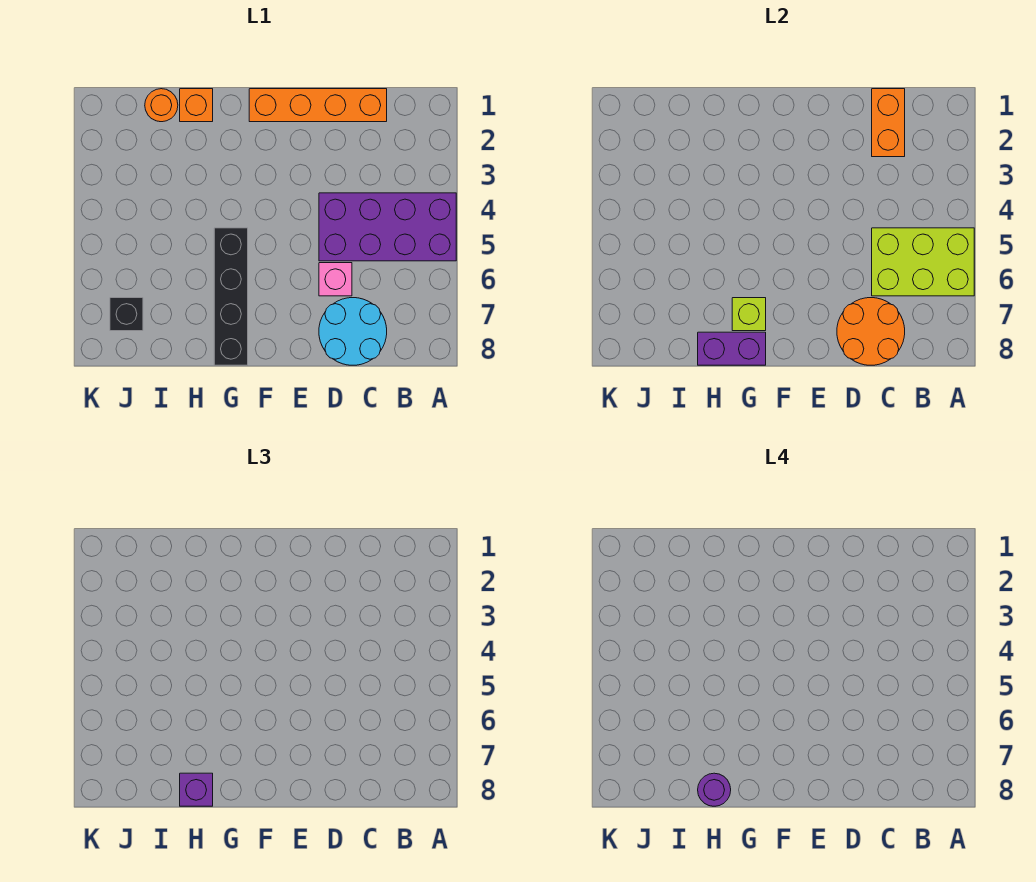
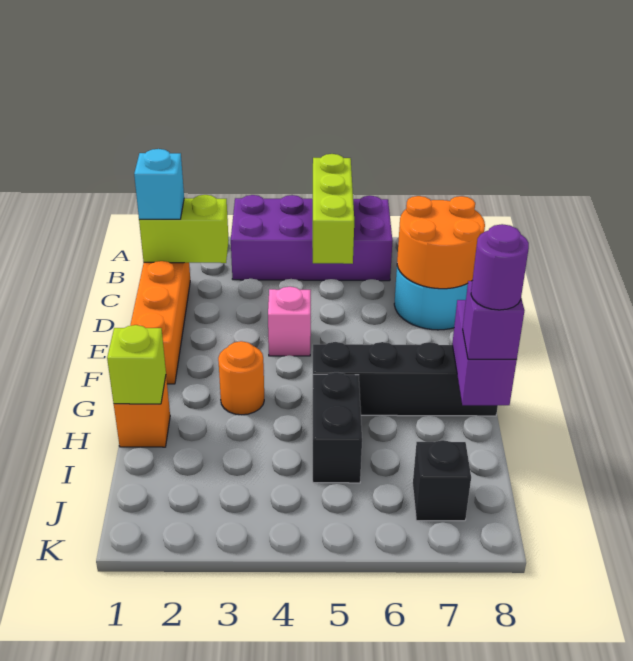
purple brick A4:D5 level 1 -> purple brick A3:B6 level 1
lime brick A5:C6 level 2 -> lime brick A5:C5 level 2
orange brick C1:C2 level 2 -> lime brick C1:C2 level 2
none -> cyan brick C1 level 3
pink brick D6 level 1 -> pink brick E4 level 1
lime brick G7 level 2 -> lime brick H1 level 2
none -> black brick H5:I5 level 1
orange round brick I1 level 1 -> orange round brick G3 level 1

